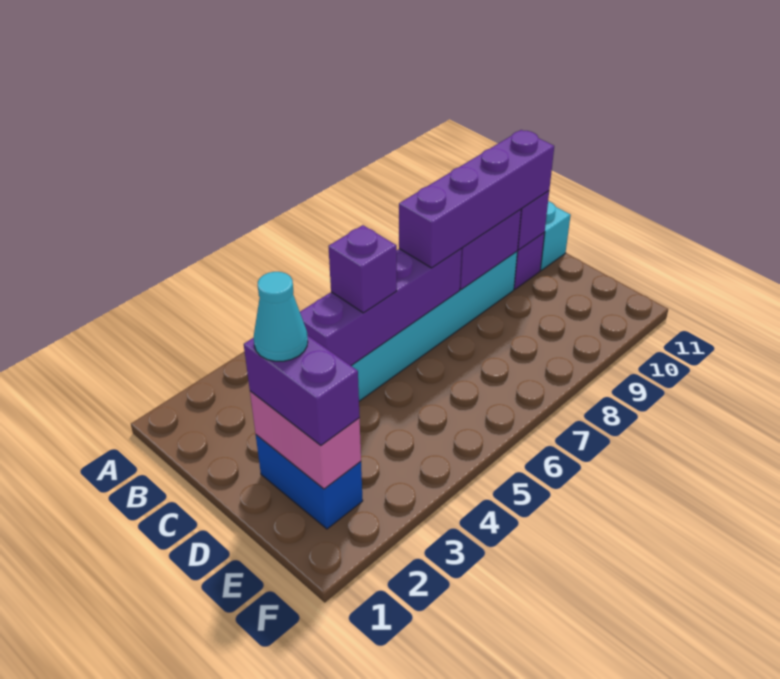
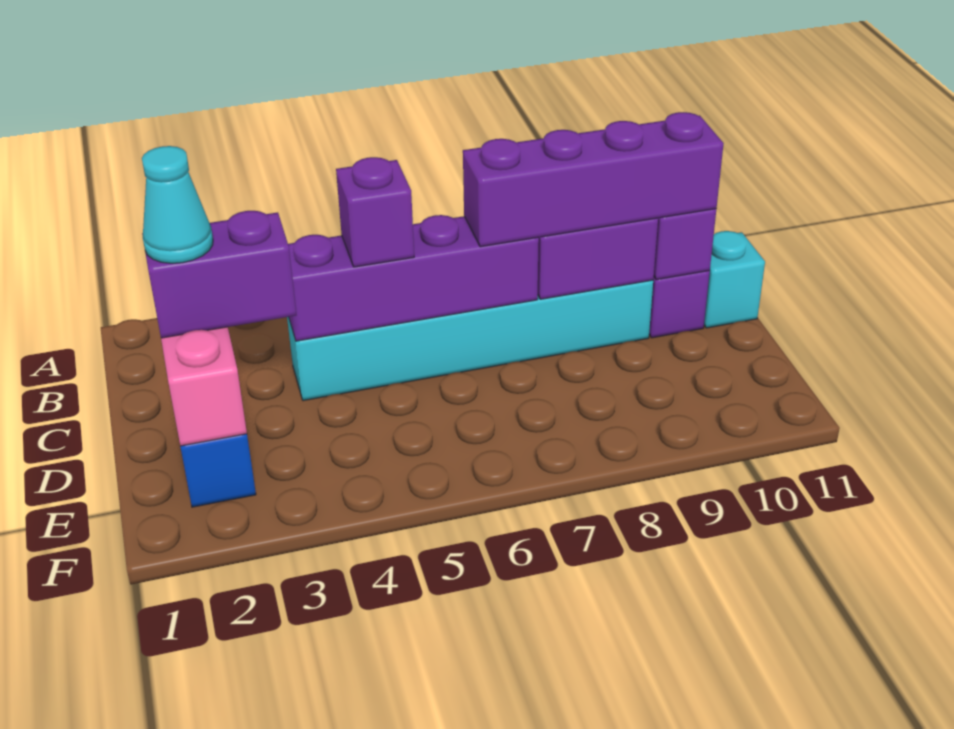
purple brick D2:E2 level 3 -> purple brick D2:D3 level 3

